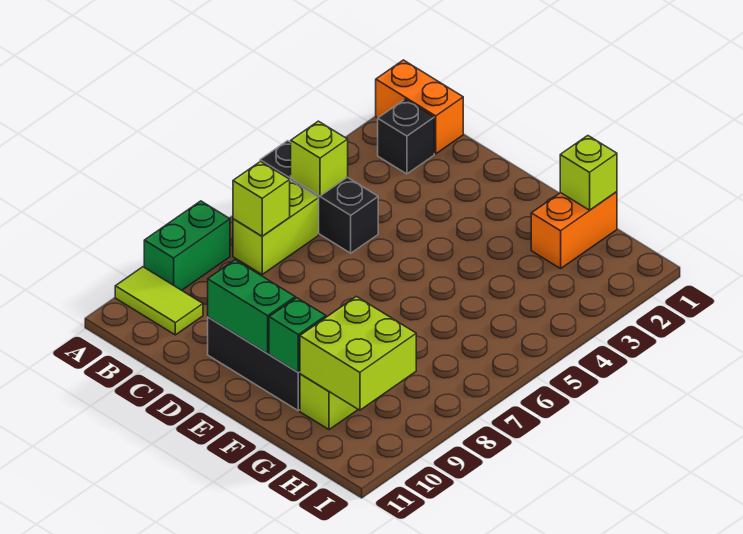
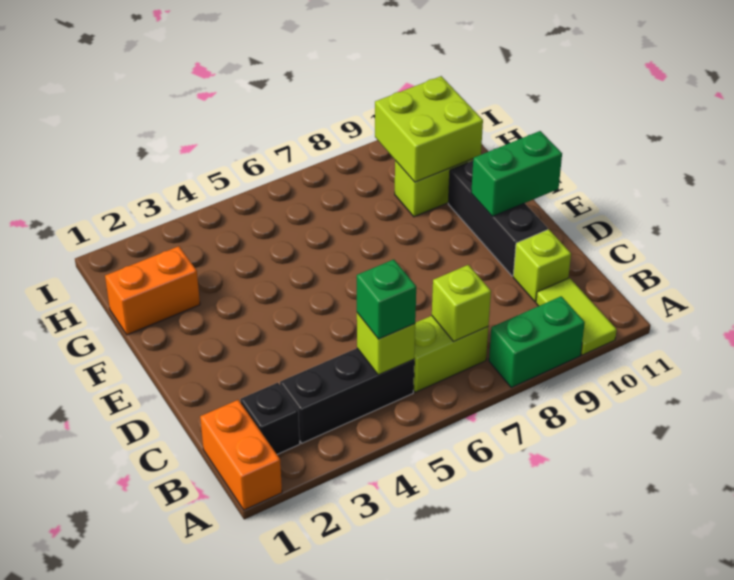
black brick A5:C5 level 1 -> black brick B3:B5 level 1
green brick D10:E10 level 2 -> green brick E10:E11 level 2
green brick F10 level 2 -> green brick B5 level 3
lime brick G1 level 2 -> lime brick C10 level 1

